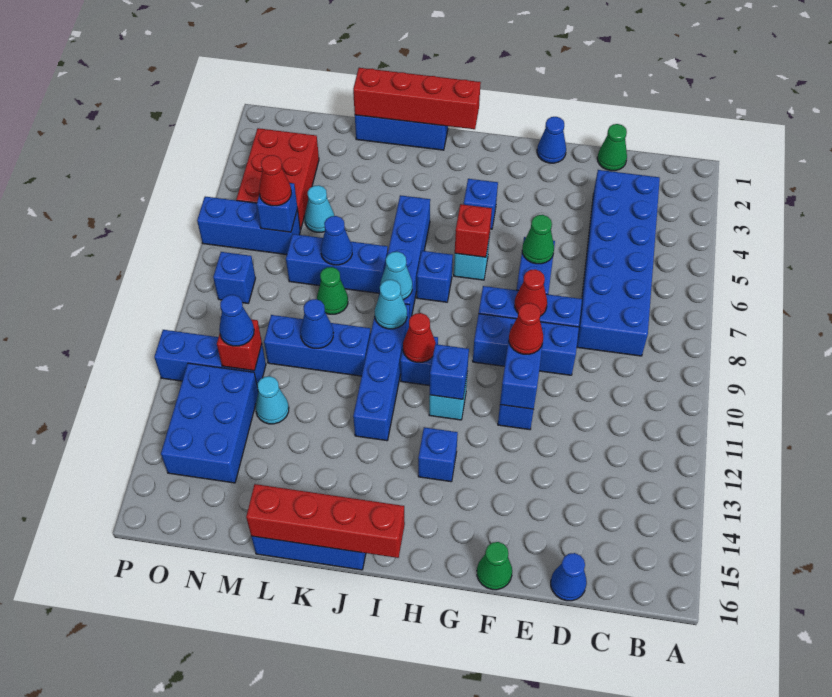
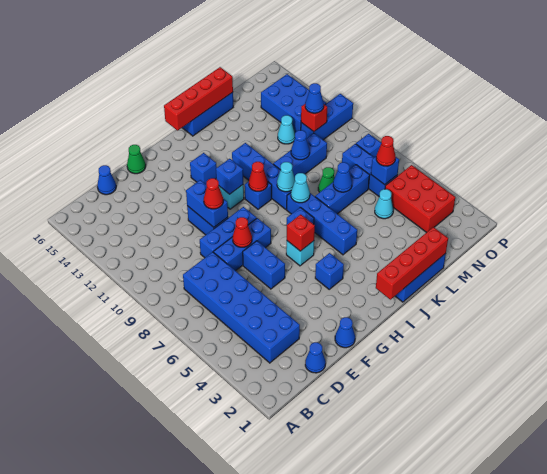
green cone D1 level 1 -> blue cone D1 level 1
green cone F6 level 2 -> none
blue brick N6:P6 level 1 -> blue brick N6:N8 level 1

